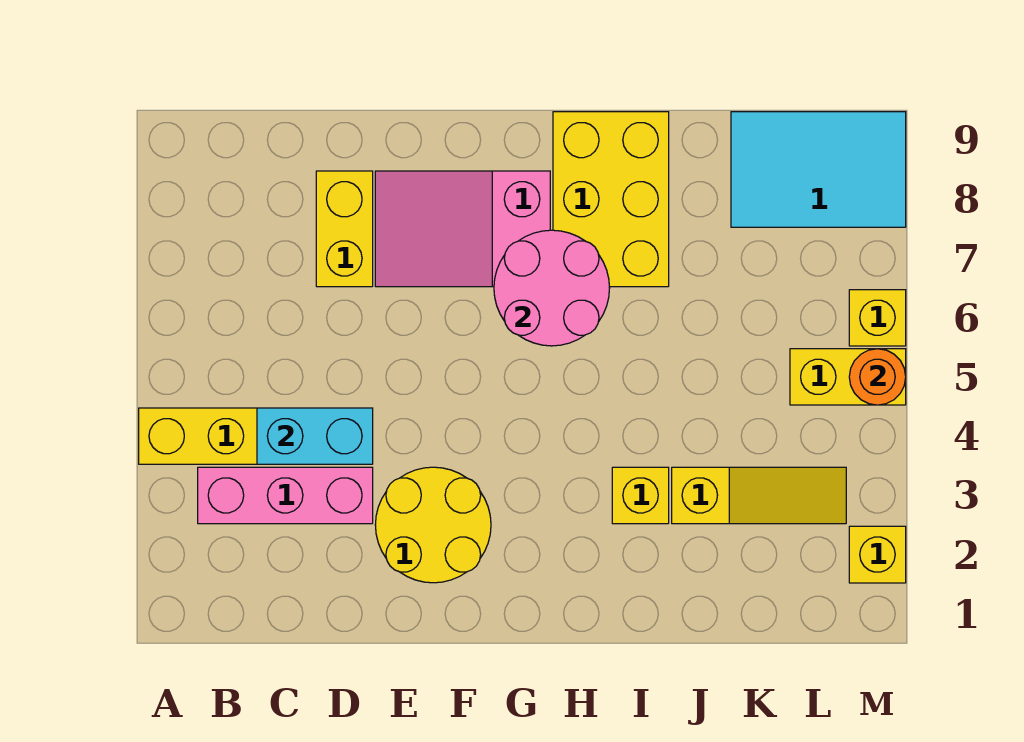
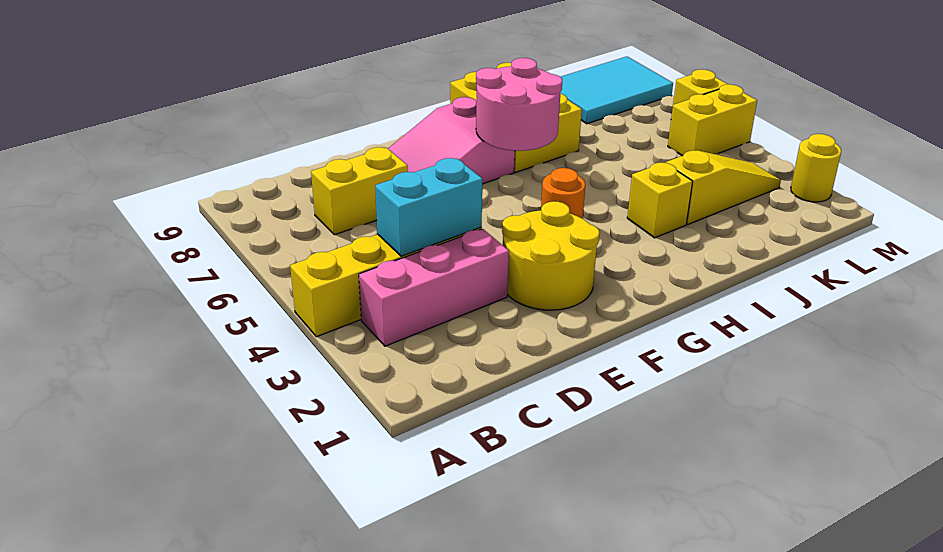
yellow brick D7:D8 level 1 -> yellow brick C7:D7 level 1
yellow brick M2 level 1 -> yellow round brick M2 level 1
orange round brick M5 level 2 -> orange round brick G4 level 1

